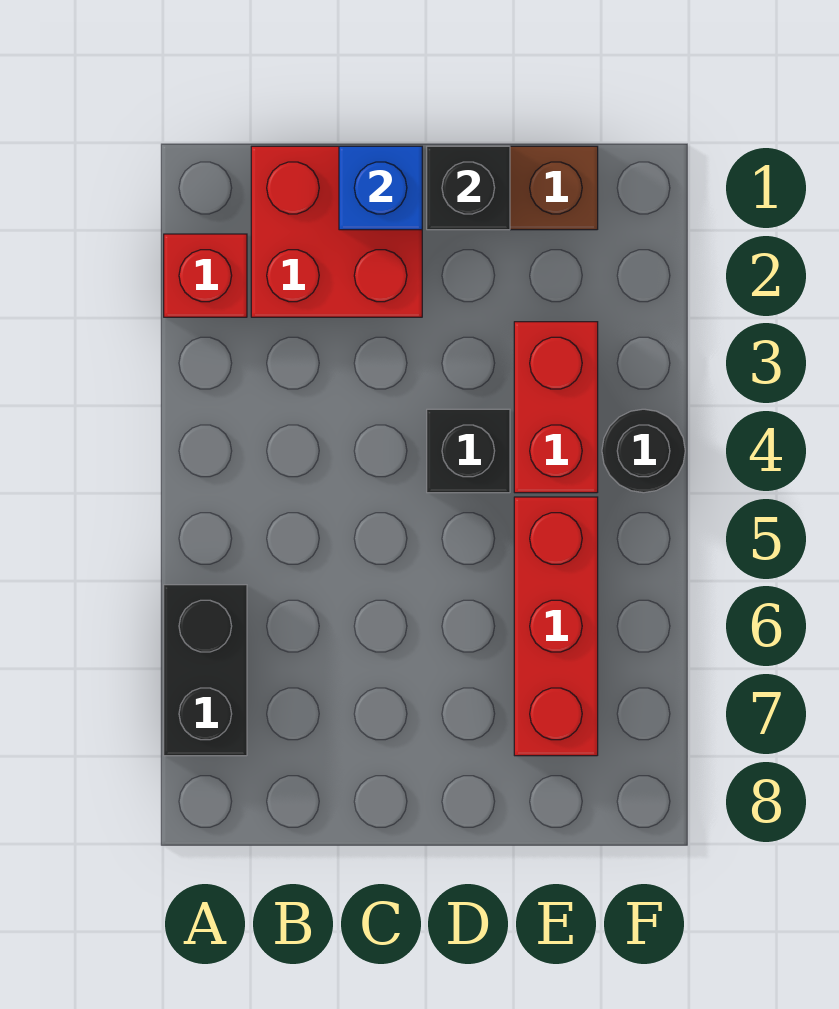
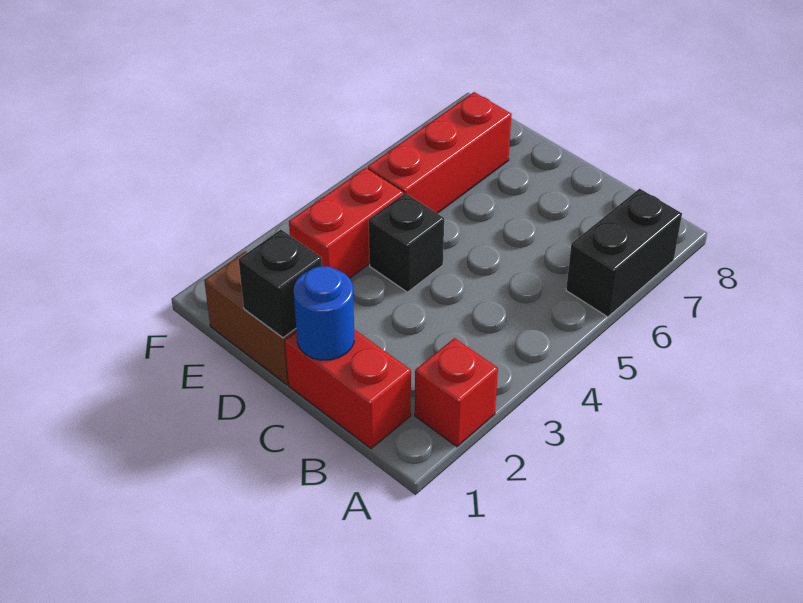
red brick B1:C2 level 1 -> red brick B1:C1 level 1
blue brick C1 level 2 -> blue round brick C1 level 2
black round brick F4 level 1 -> none

